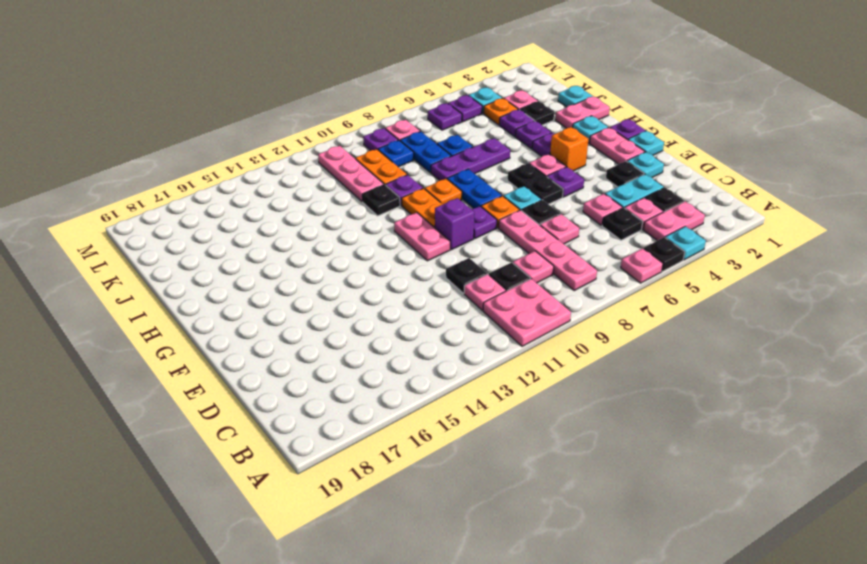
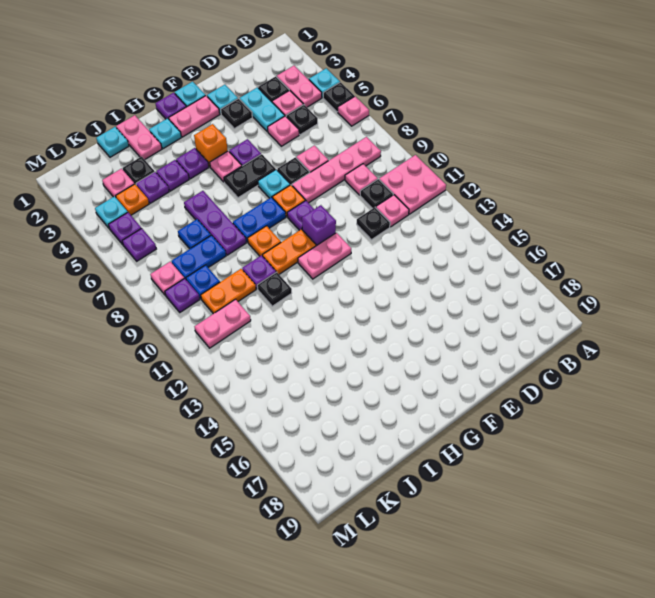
pink plate J11:L11 level 1 -> pink plate K11:L11 level 1

